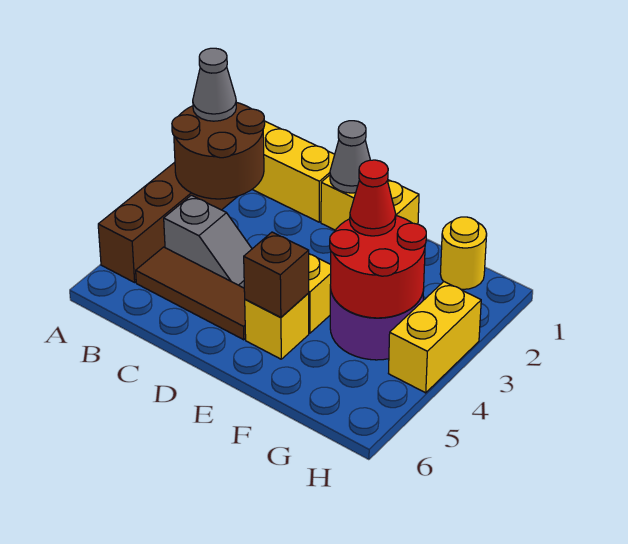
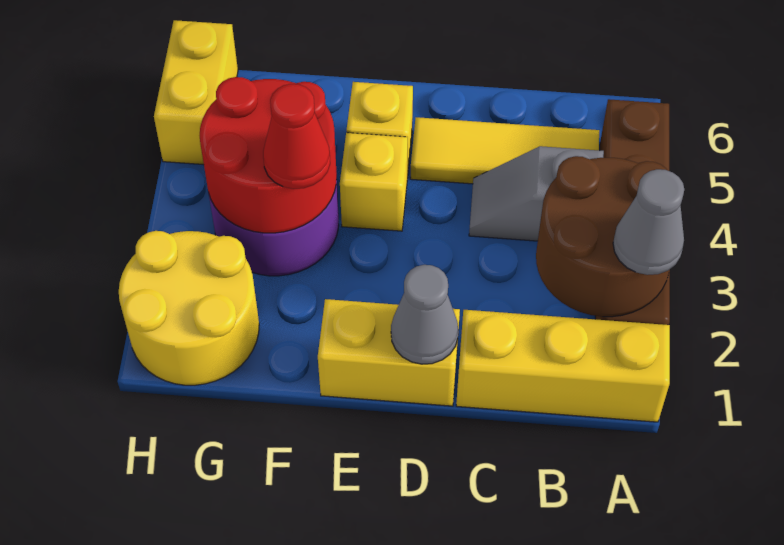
brown tile B5:D5 level 1 -> yellow tile B5:D5 level 1
brown brick E5 level 2 -> none
yellow round brick G1 level 1 -> yellow round brick G1:H2 level 1
yellow brick H3:H4 level 1 -> yellow brick H5:H6 level 1

